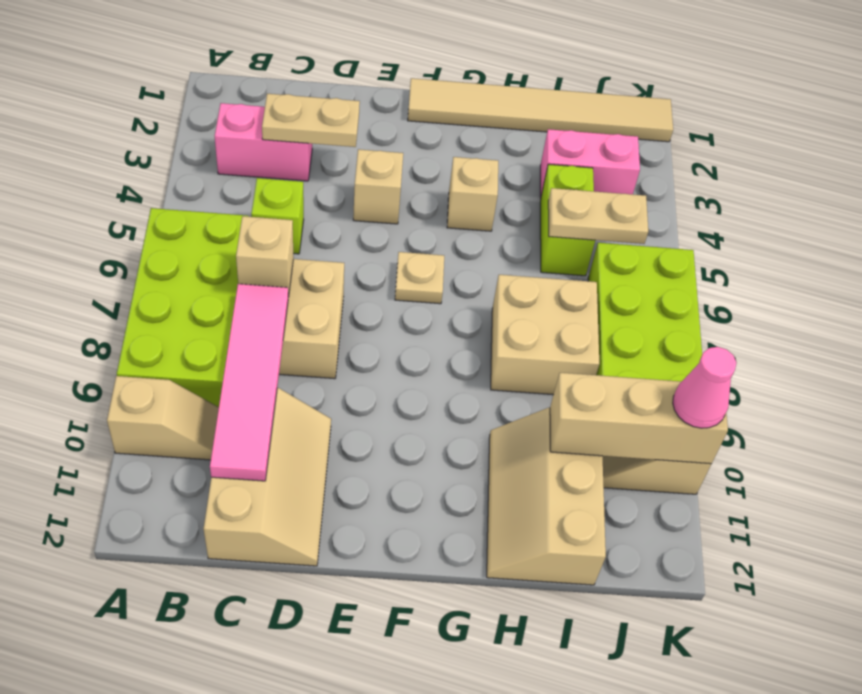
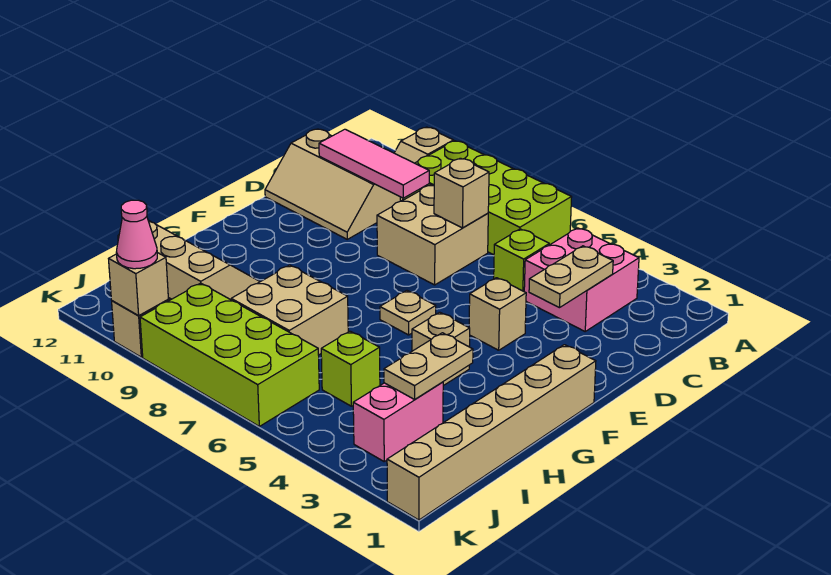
pink brick B3:C3 level 1 -> pink brick B3:C4 level 1
pink tile C8:C11 level 2 -> pink tile C9:C11 level 2
tan tile F1:K1 level 1 -> tan brick F1:K1 level 1
lime brick I4:I5 level 1 -> lime brick I5 level 1
tan plate I5:J5 level 2 -> tan plate H3:I3 level 2
tan brick I10:K10 level 2 -> tan brick K10 level 2

